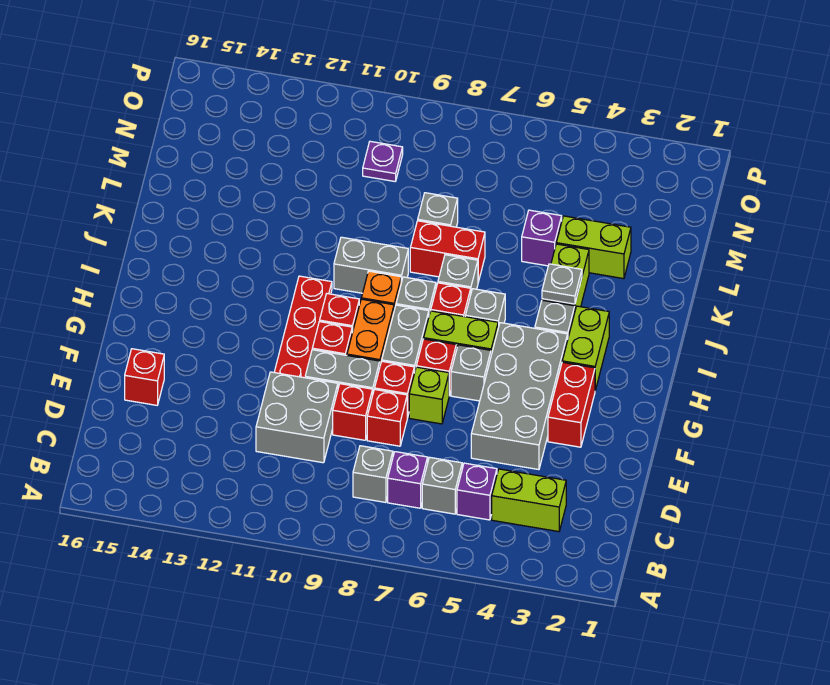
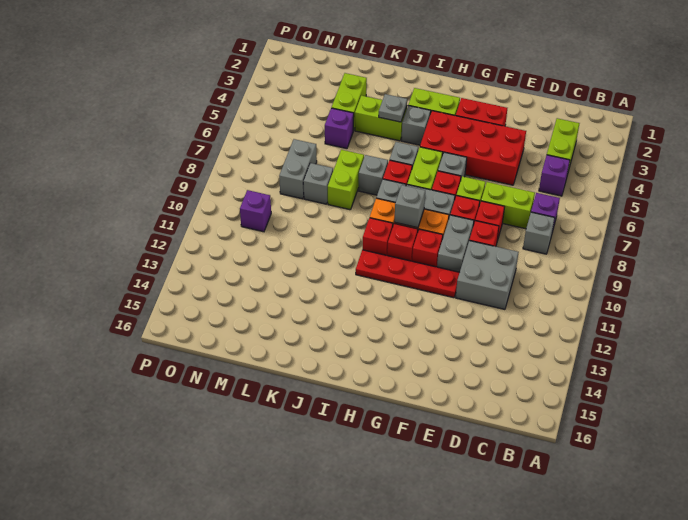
grey brick C6 level 1 -> grey brick H9 level 2
none -> lime brick D7:E7 level 1
grey brick E4:H5 level 1 -> red brick E4:H5 level 1
red brick E15 level 1 -> red brick I10 level 1
grey brick J9:J10 level 1 -> grey brick M7:M8 level 1
red brick K7:K8 level 1 -> lime brick K7:K8 level 1
purple plate N10 level 1 -> purple brick N10 level 1

